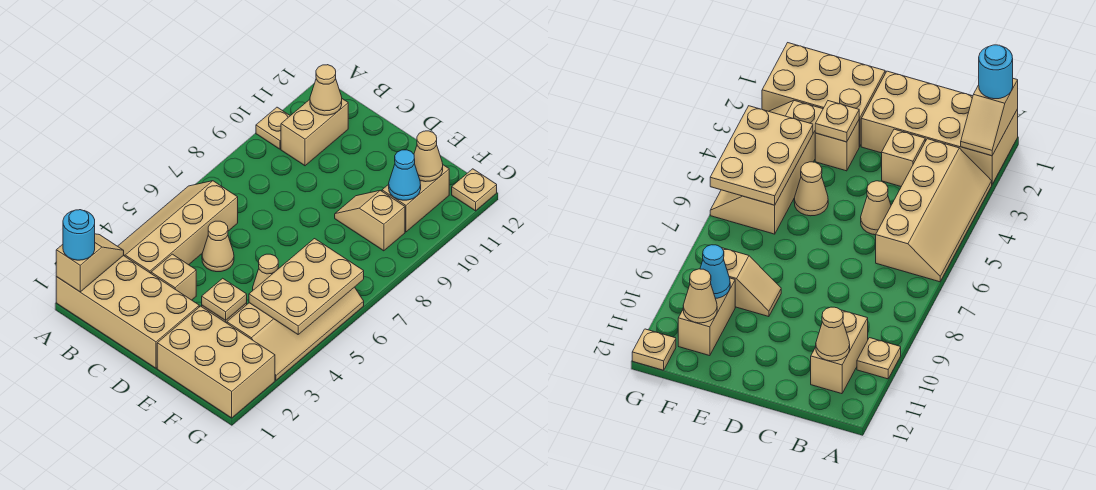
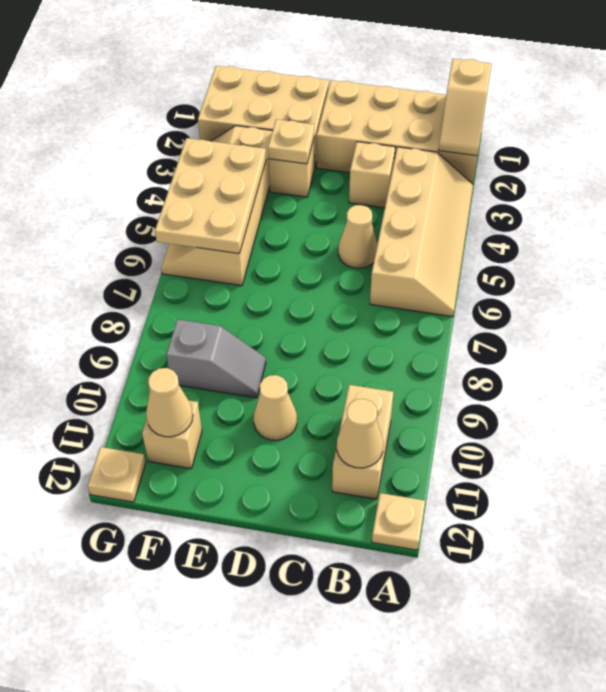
cyan round brick A1 level 3 -> none
tan plate A10 level 1 -> tan plate A12 level 1
tan cone E5 level 1 -> tan cone D10 level 1
tan slope E9:F9 level 1 top F -> grey slope E9:F9 level 1 top F
tan brick F10:F11 level 1 -> tan brick F11 level 1
cyan cone F10 level 2 -> none

